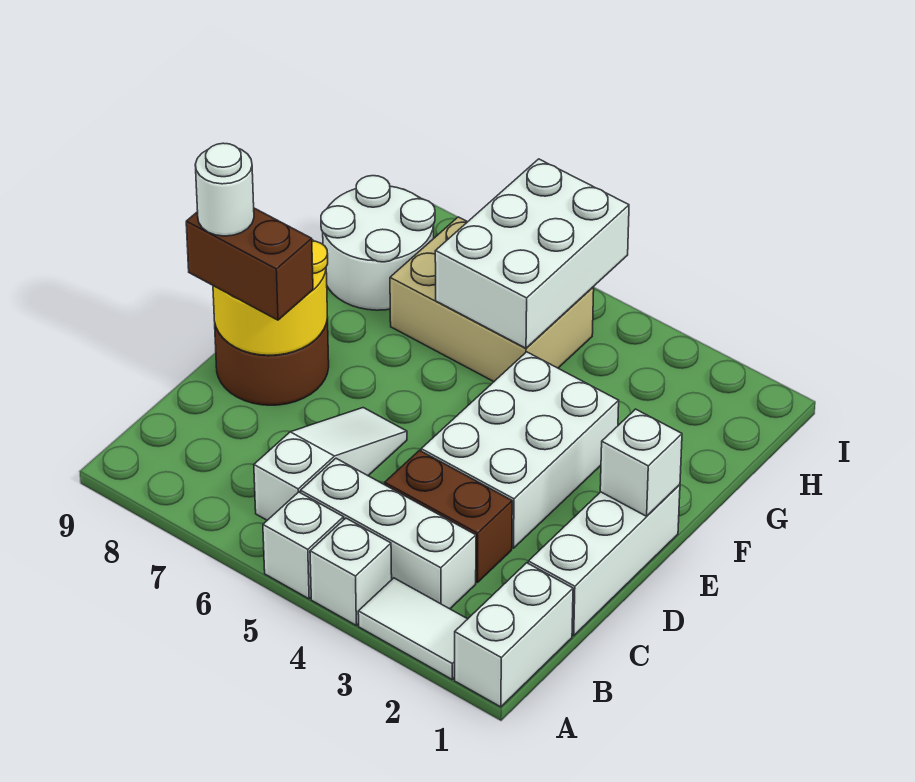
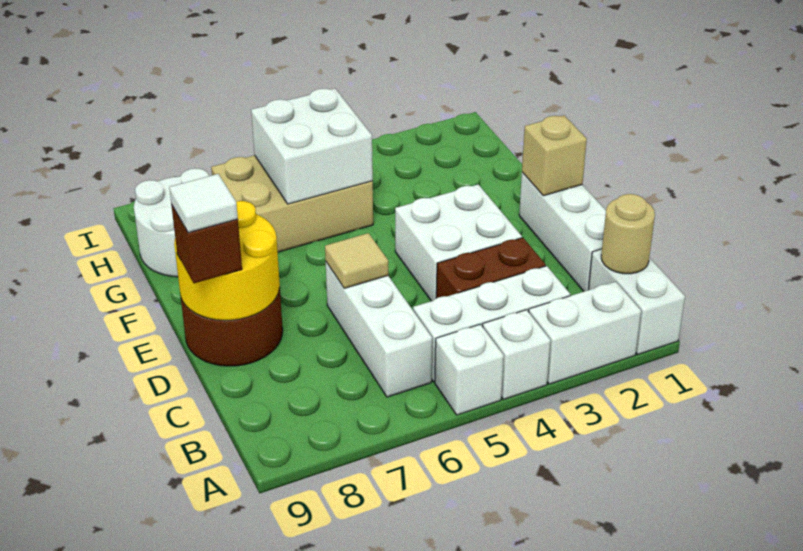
white tile A2:A3 level 1 -> white brick A2:A3 level 1
none -> tan round brick B1 level 2
white slope B6:D6 level 1 top B -> white brick B6:D6 level 1
white brick D3:F4 level 1 -> white brick D3:E4 level 1
none -> tan tile D6 level 2
brown brick D8:D9 level 3 -> brown brick D9 level 3
white round brick D9 level 4 -> white tile D9 level 4
white brick E1 level 2 -> tan brick E1 level 2
white brick G5:I6 level 2 -> white brick G5:H6 level 2

